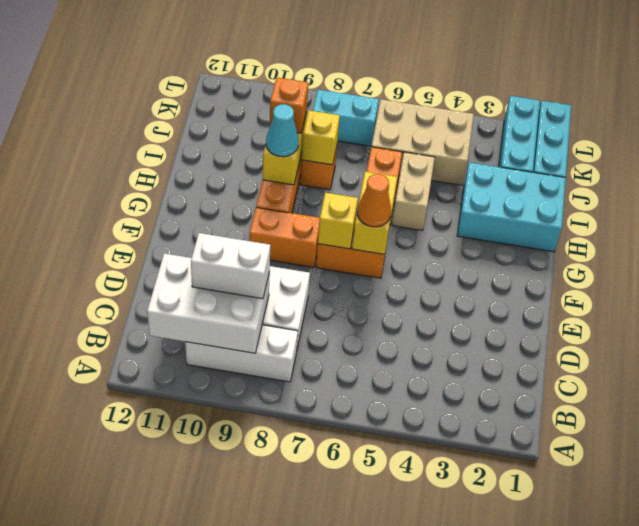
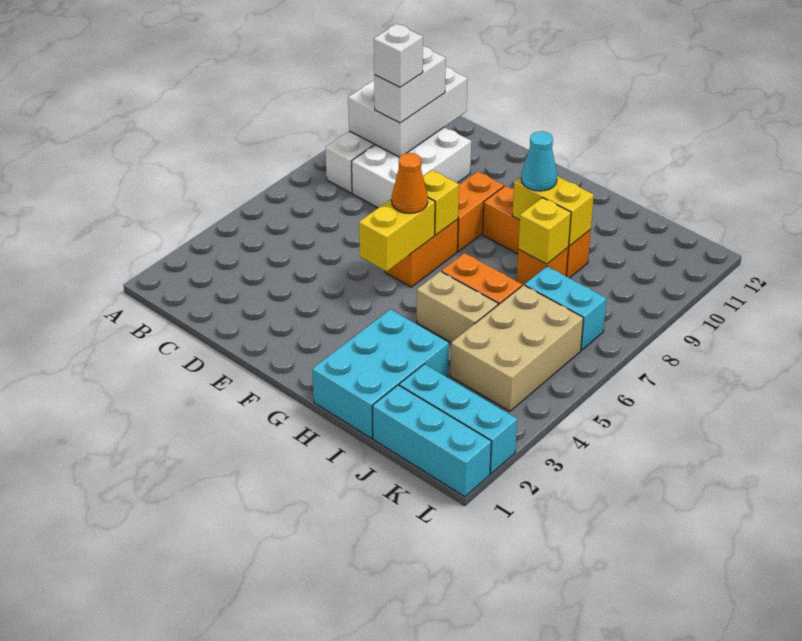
none -> white brick C9 level 4
yellow brick F6:G6 level 2 -> yellow brick F5:F6 level 2
orange brick I9 level 3 -> none
cyan brick K7:K8 level 1 -> cyan brick J7:K7 level 1

